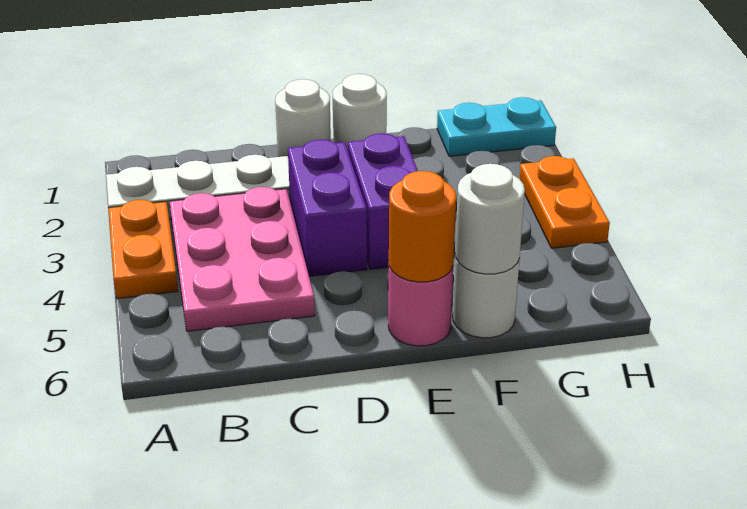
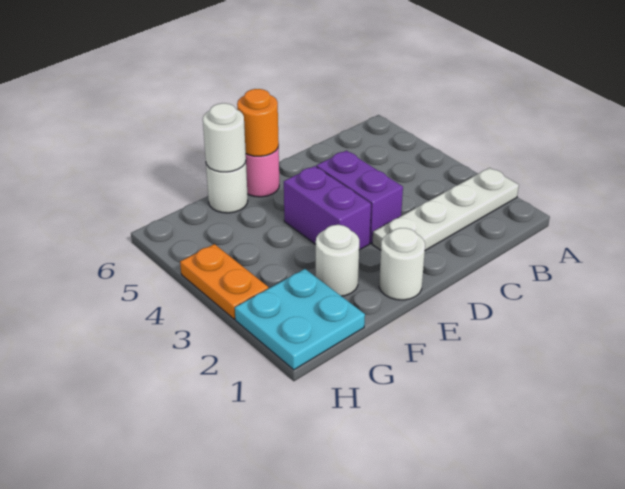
orange plate A3:A4 level 1 -> none
pink plate B3:C5 level 1 -> none
white round brick D1 level 1 -> white round brick F2 level 1
cyan plate G1:H1 level 1 -> cyan plate G1:H2 level 1

